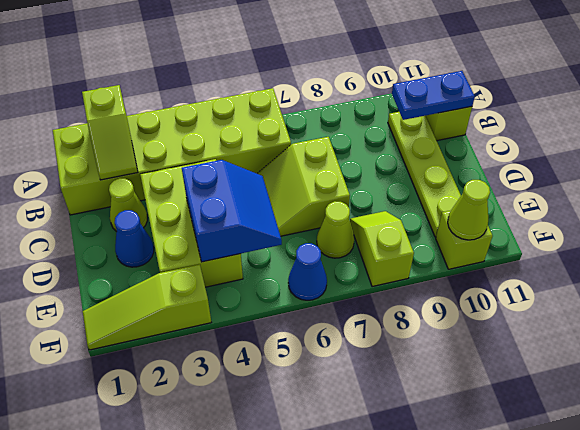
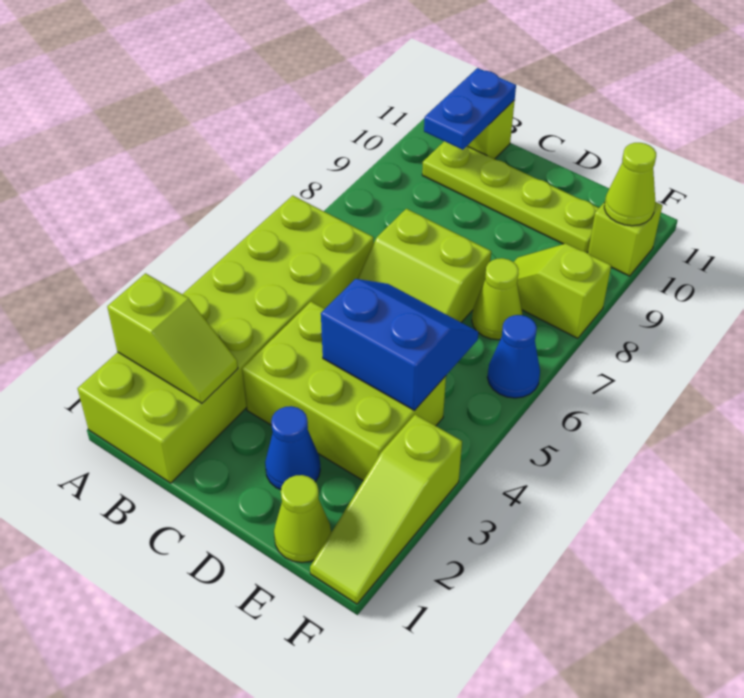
lime cone C2 level 1 -> lime cone E1 level 1

